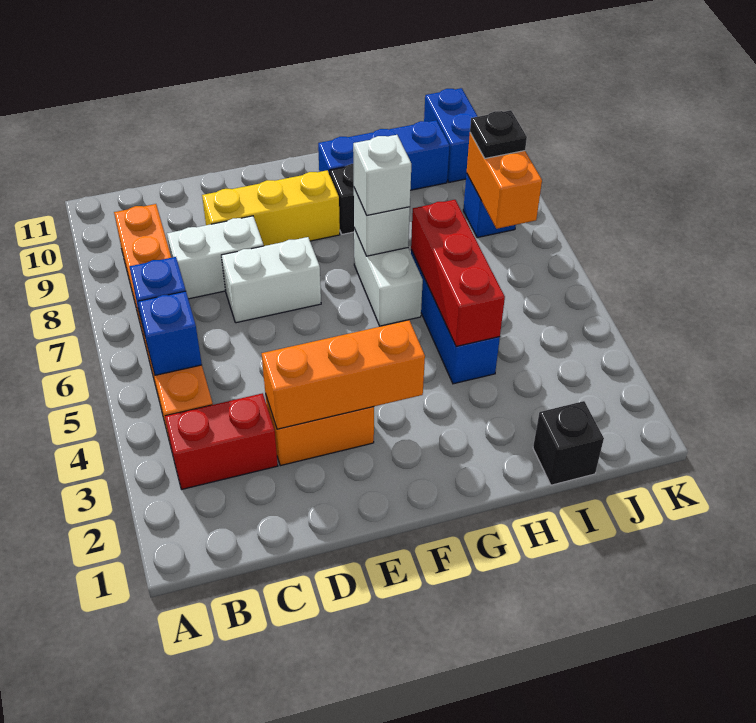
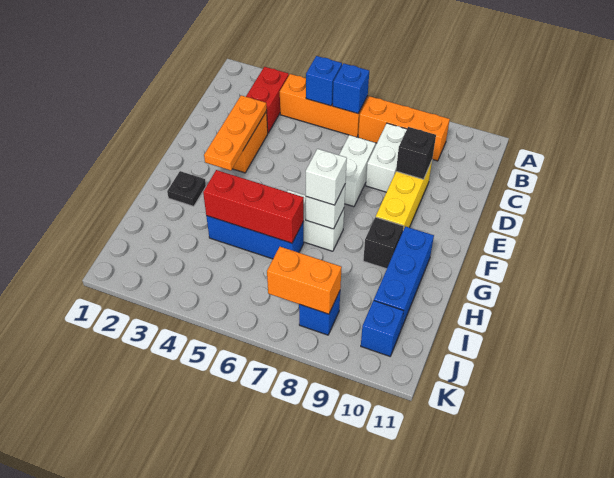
orange brick D3:F3 level 2 -> orange plate D3:F3 level 2
black brick I1 level 1 -> black brick D9 level 2
black plate J8 level 3 -> black plate G2 level 1
blue brick J10:J11 level 1 -> blue brick J10 level 1

